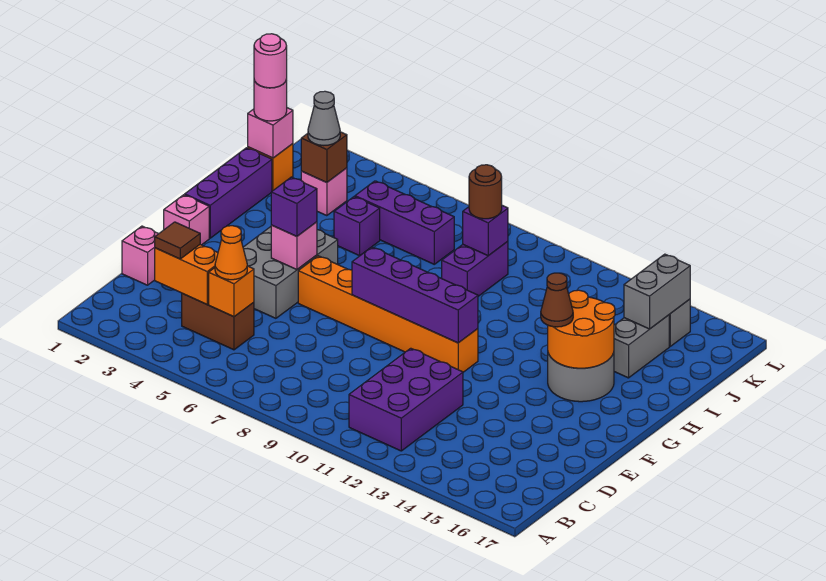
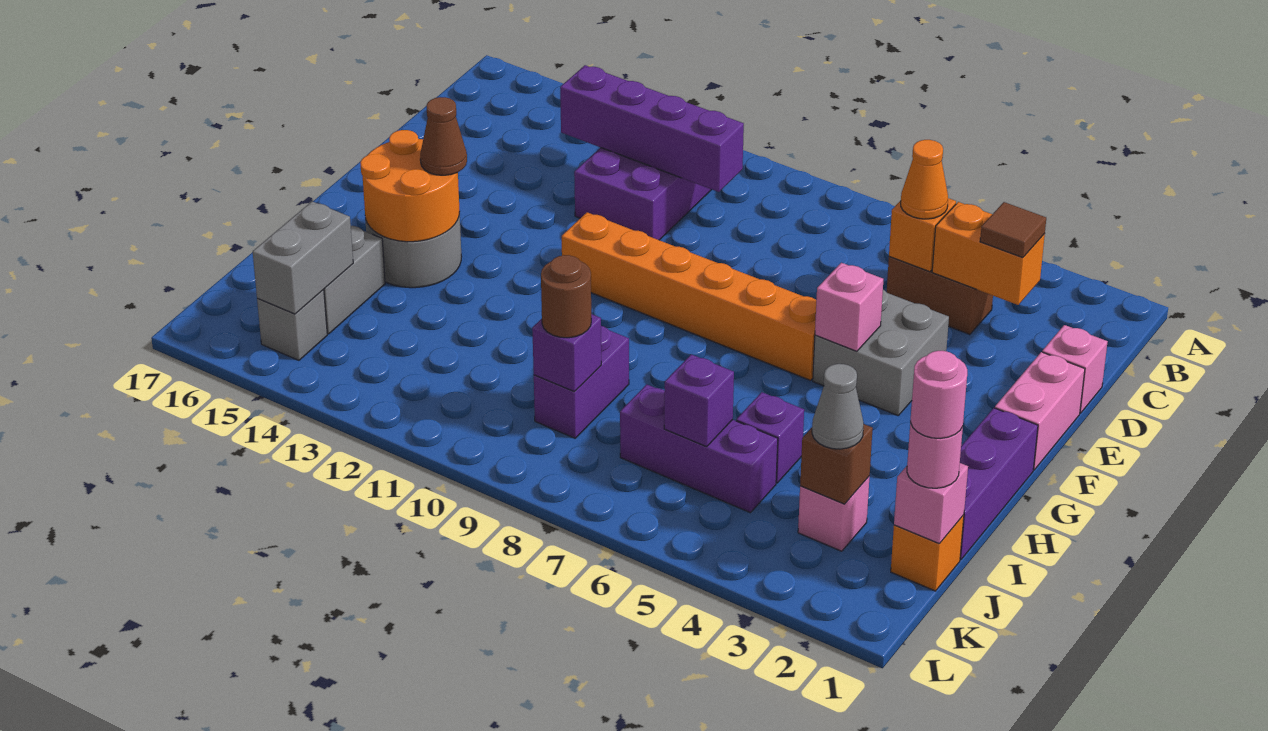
grey brick E4:G5 level 1 -> grey brick E4:F5 level 1
pink brick F1 level 1 -> pink brick E1:F1 level 1
purple brick F5 level 3 -> purple brick J6 level 2
purple brick F8:F11 level 2 -> purple brick C10:C13 level 2

